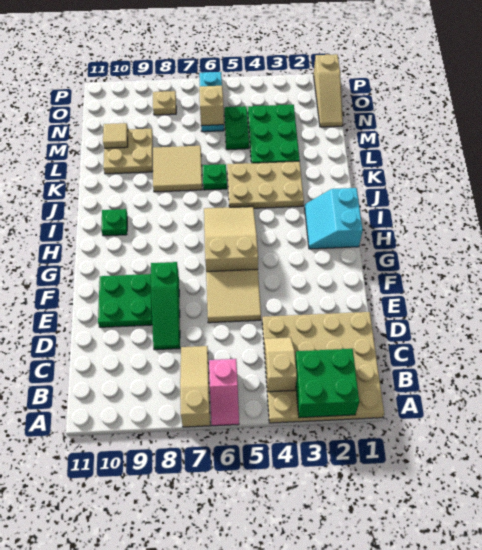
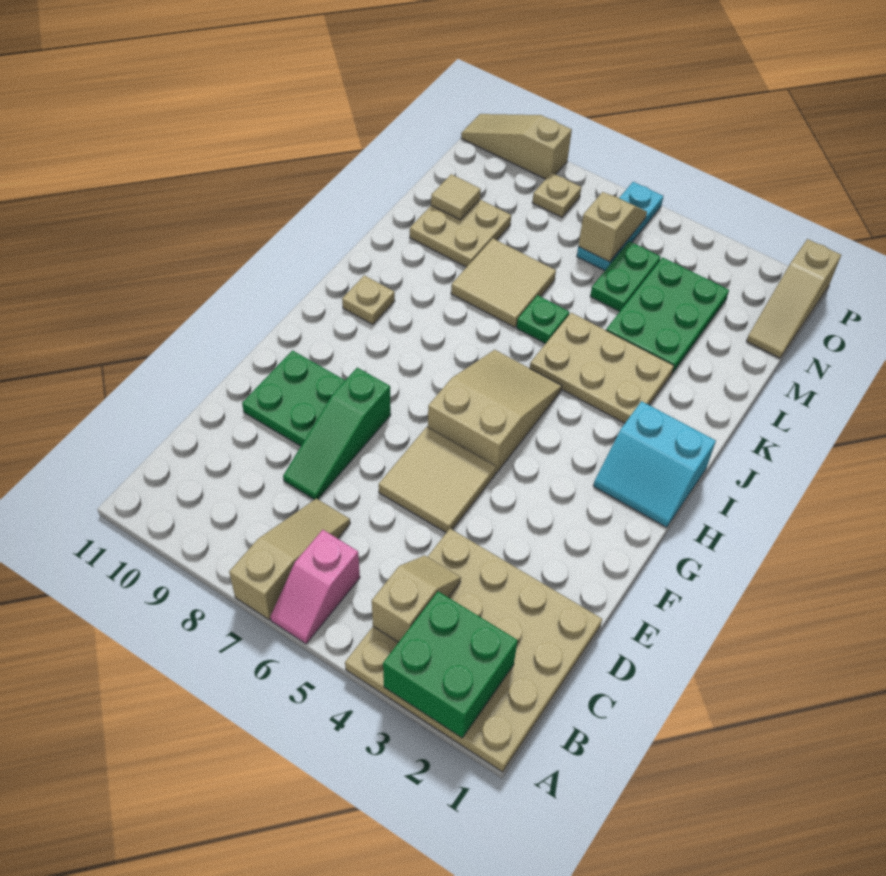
cyan slope H1:I2 level 1 top 1 -> cyan slope H1:I2 level 1 top I
green plate I10 level 1 -> tan plate I10 level 1
none -> tan slope P9:P11 level 1 top 9

